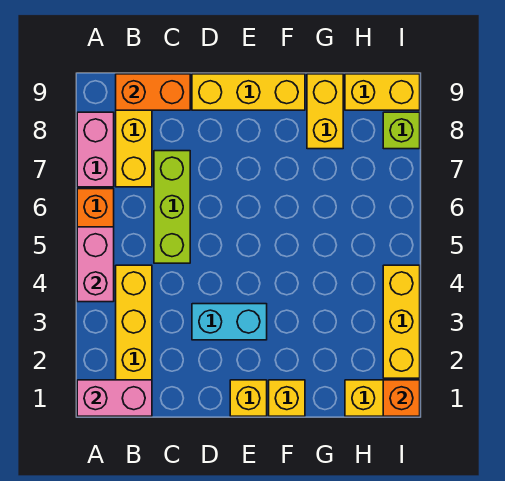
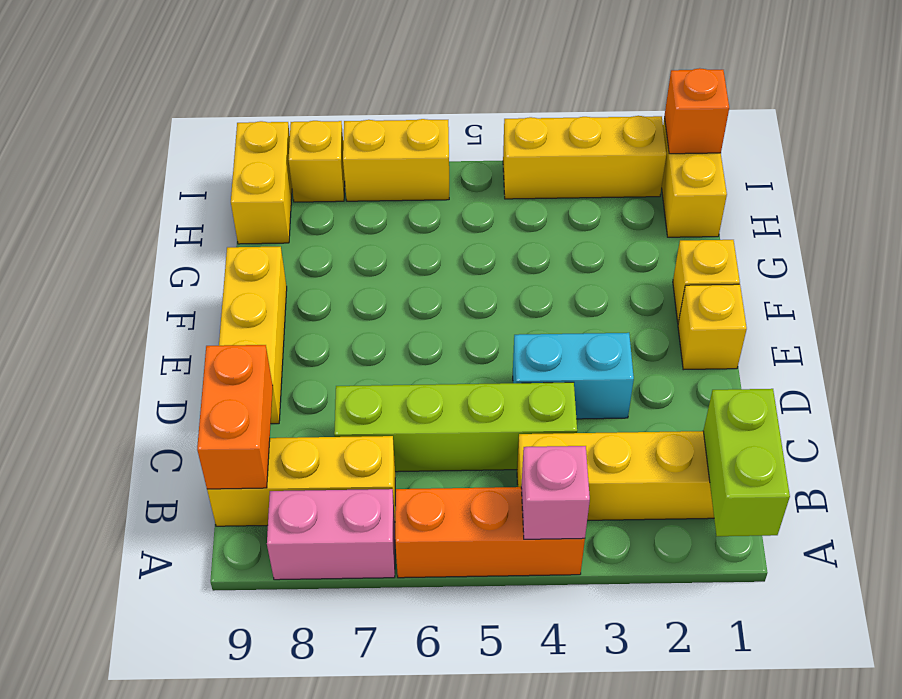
pink brick A1:B1 level 2 -> lime brick A1:B1 level 2
pink brick A4:A5 level 2 -> pink brick A4 level 2
lime brick C5:C7 level 1 -> lime brick C4:C7 level 1
cyan brick D3:E3 level 1 -> cyan brick D3:D4 level 1
yellow brick G8:G9 level 1 -> yellow brick I6:I7 level 1
lime brick I8 level 1 -> yellow brick I8 level 1

